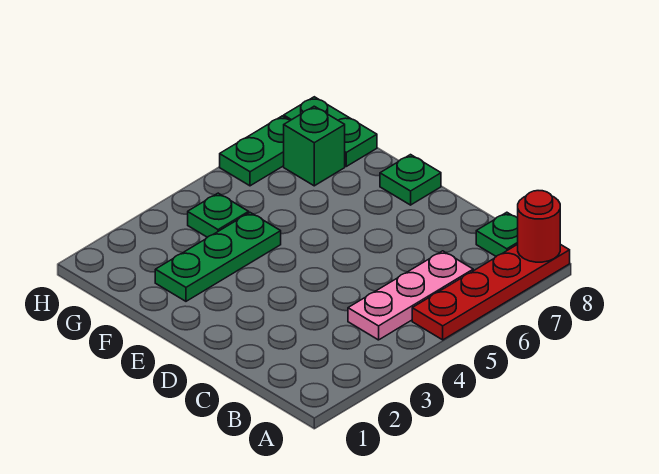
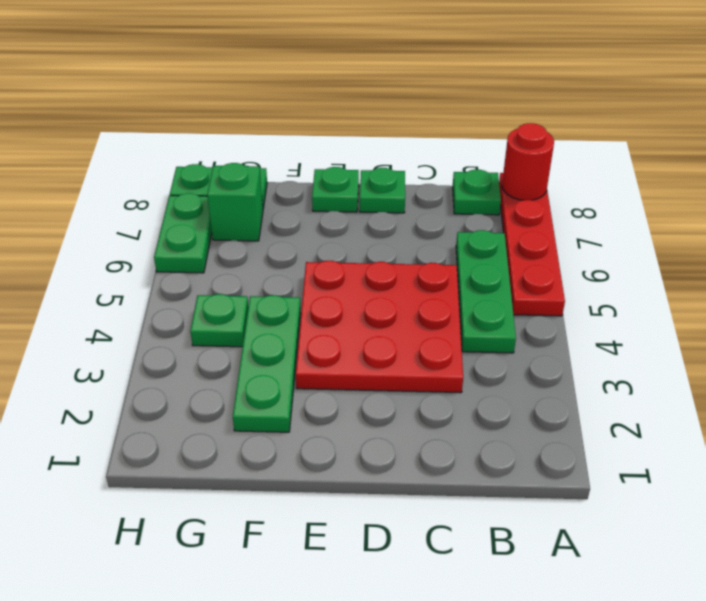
pink plate B4:B6 level 1 -> green plate B4:B6 level 1
none -> red plate C3:E5 level 1
none -> green plate D8 level 1

